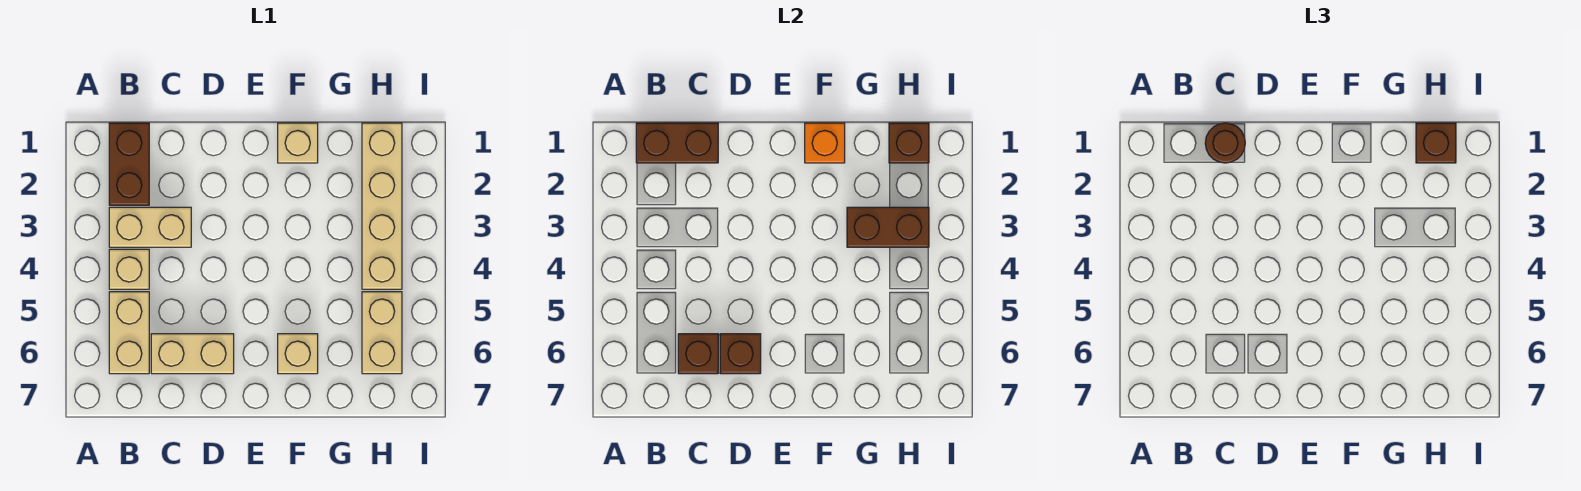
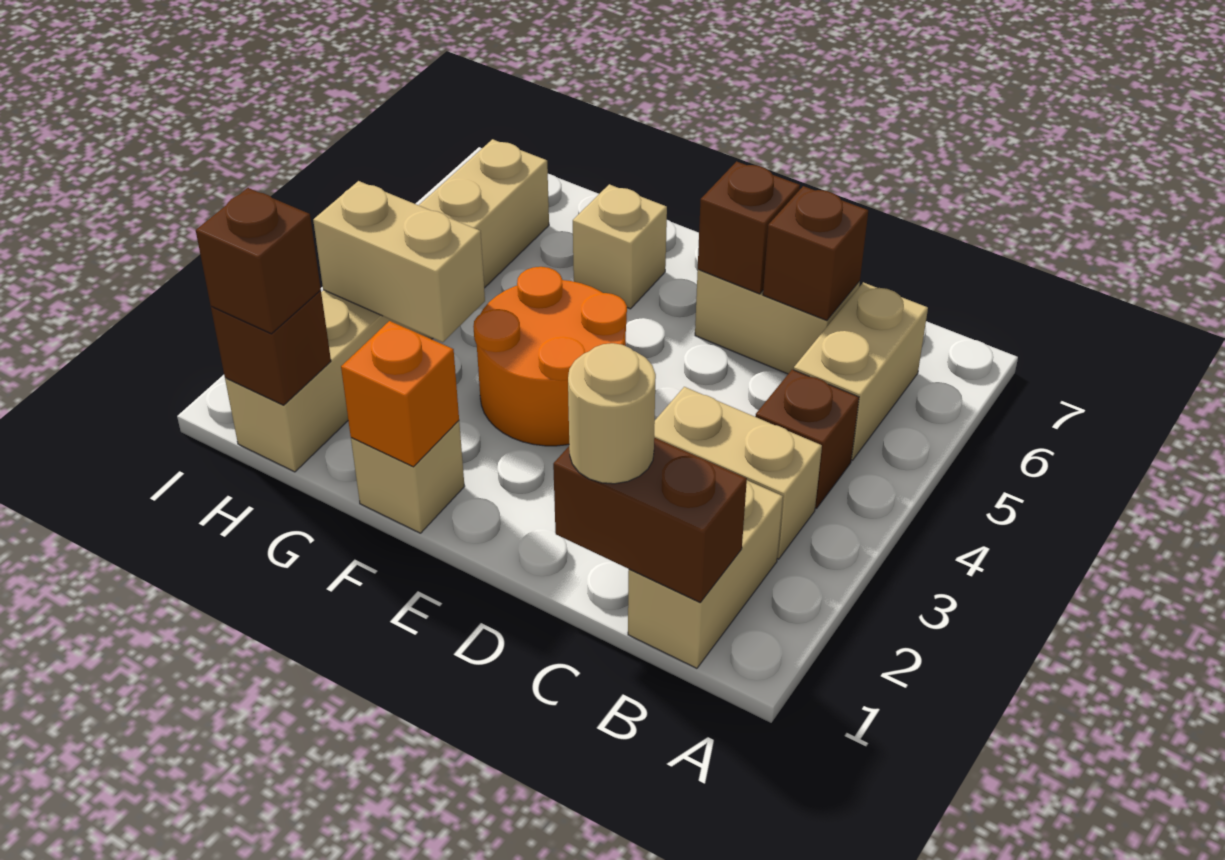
brown brick B1:B2 level 1 -> tan brick B1:B2 level 1
tan brick B4 level 1 -> brown brick B4 level 1
brown round brick C1 level 3 -> tan round brick C1 level 3
none -> orange round brick E3:F4 level 1
brown brick G3:H3 level 2 -> tan brick G3:H3 level 2

